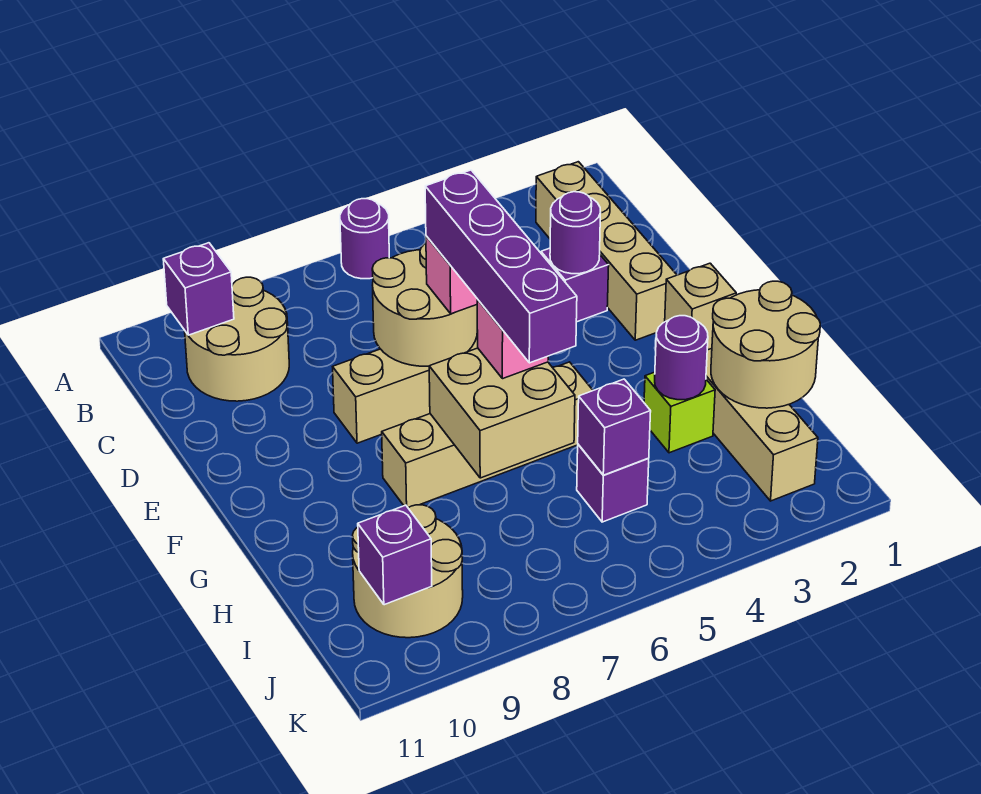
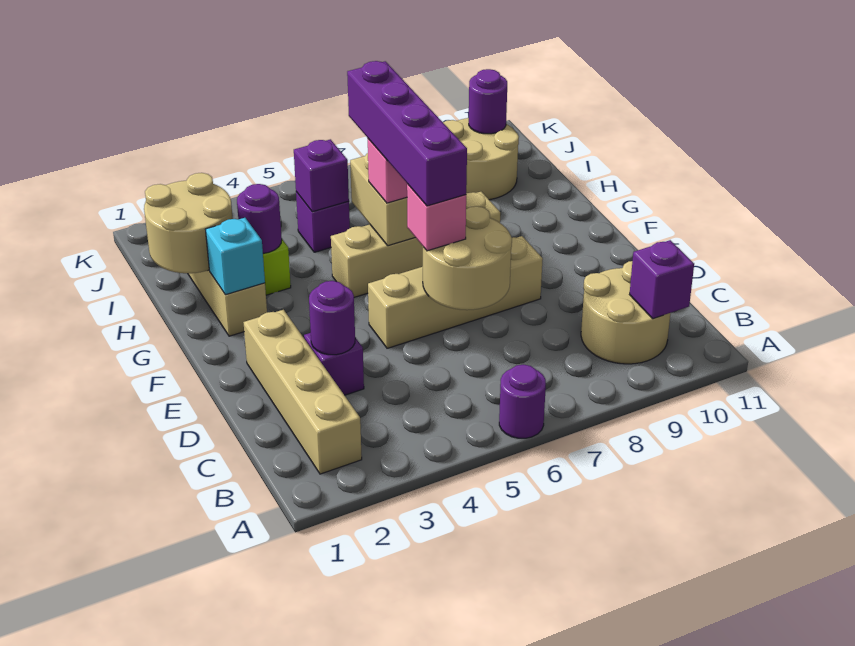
tan brick G2 level 2 -> cyan brick G2 level 2
purple brick J10 level 2 -> purple round brick J10 level 2

